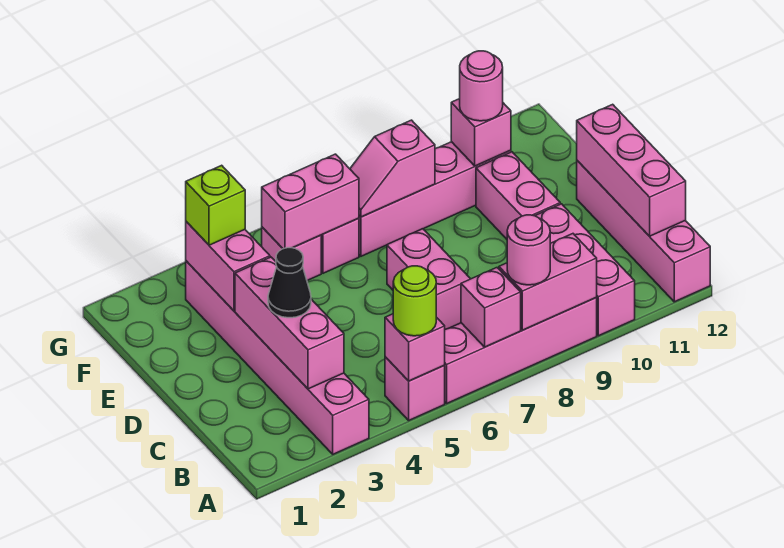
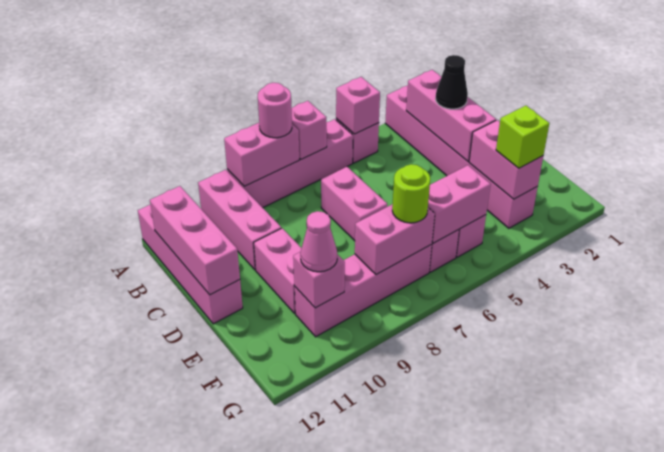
lime round brick A5 level 3 -> lime round brick F7 level 3
pink slope F7:F8 level 2 top 8 -> pink brick F7:F8 level 2
pink round brick F10 level 3 -> pink cone F10 level 3

